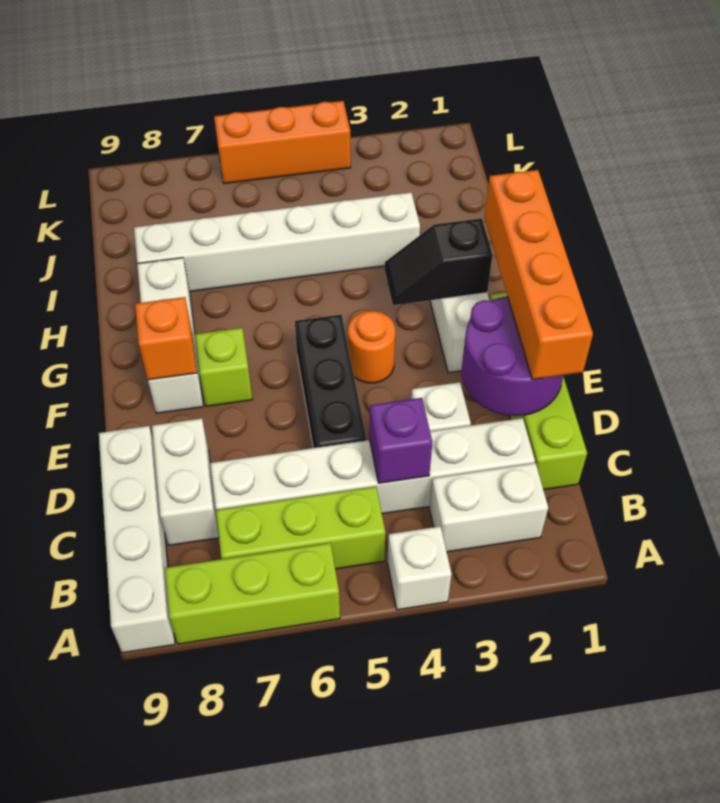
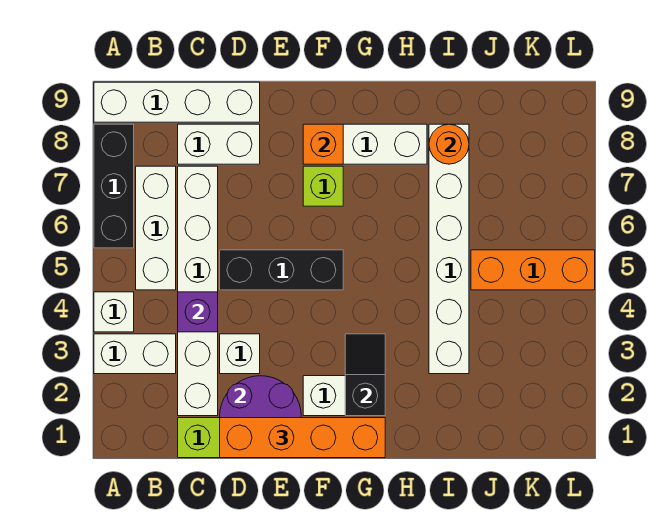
lime brick A6:A8 level 1 -> black brick A6:A8 level 1
white brick B2:B3 level 1 -> white brick A3:B3 level 1
lime brick B5:B7 level 1 -> white brick B5:B7 level 1
orange round brick F4 level 1 -> orange round brick I8 level 2
orange brick L4:L6 level 1 -> orange brick J5:L5 level 1

